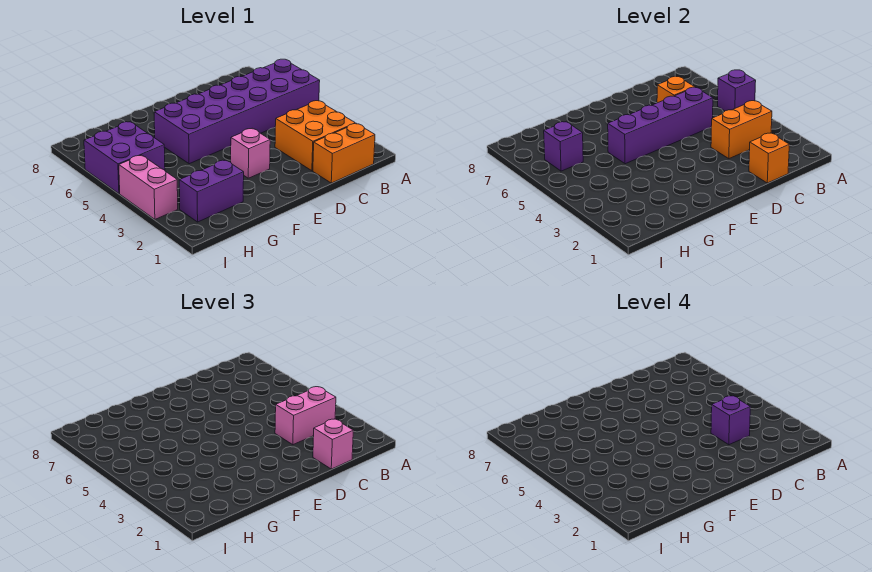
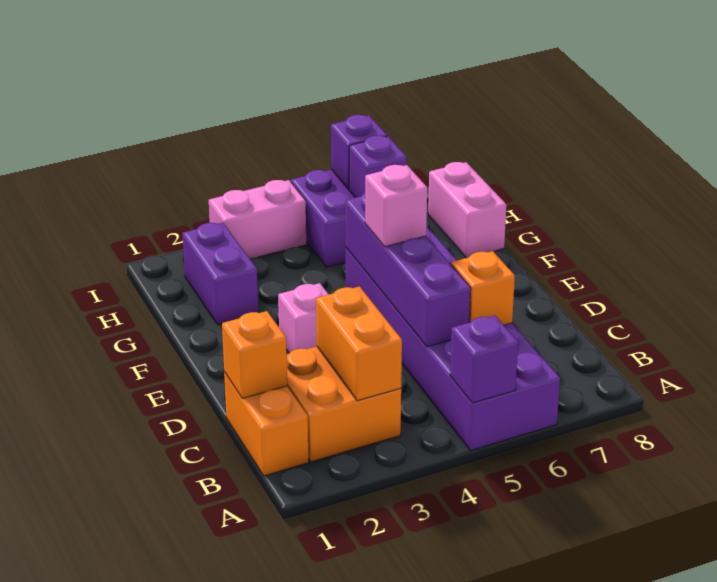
pink brick B3:C3 level 3 -> pink brick G8:H8 level 1
pink brick C1 level 3 -> pink brick E5 level 3
purple brick C3 level 4 -> purple brick I6 level 2

